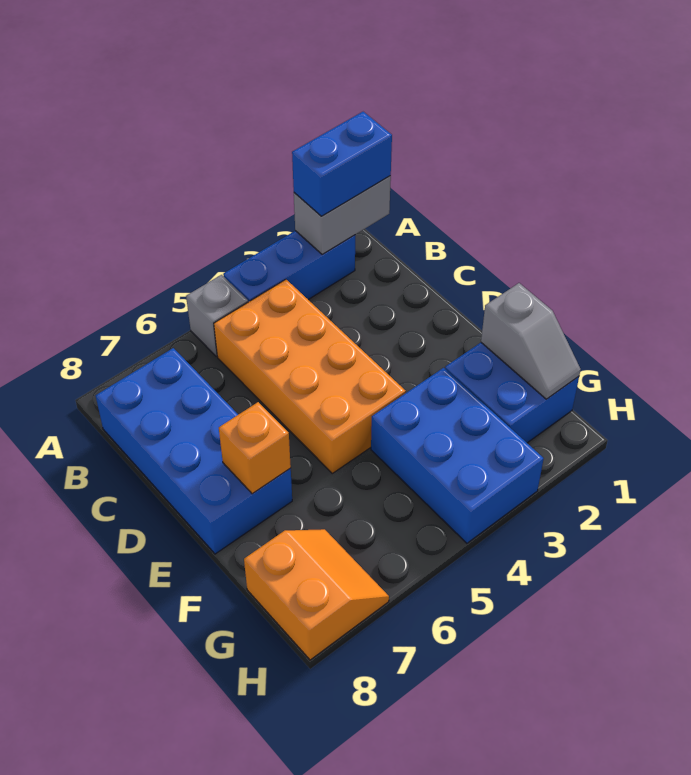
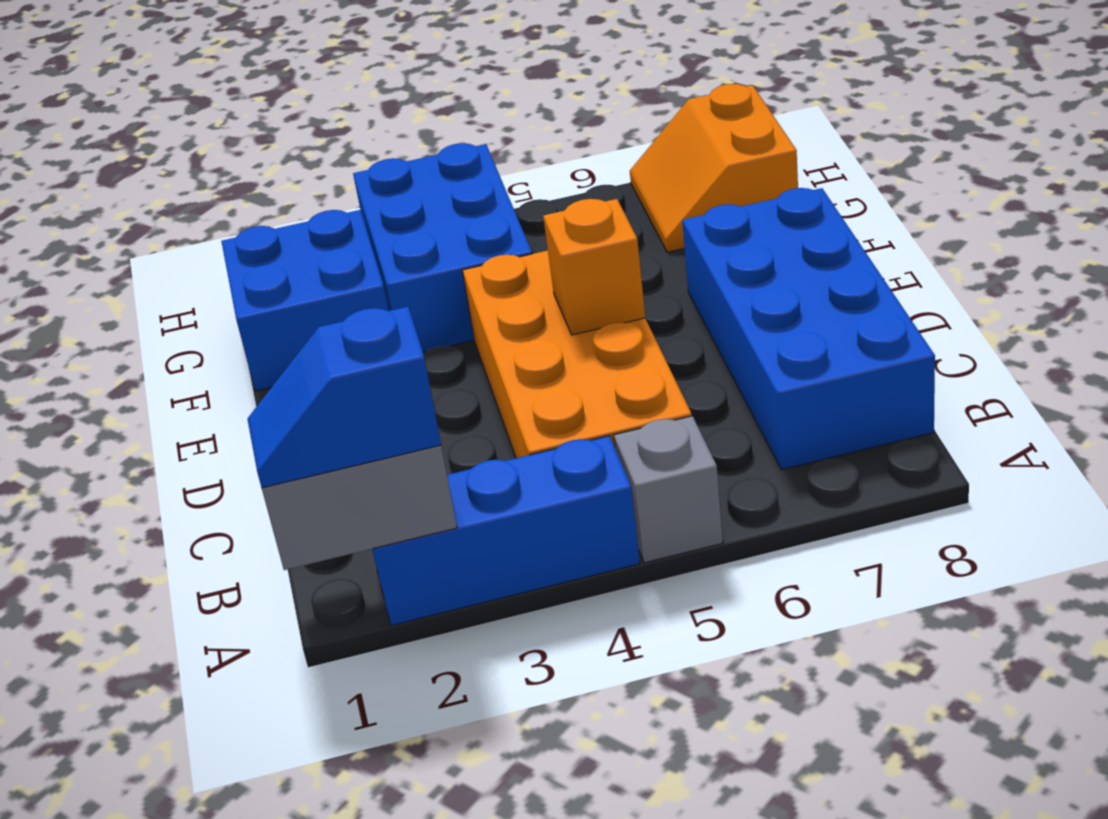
blue brick A1:A2 level 3 -> blue slope A1:A2 level 3 top 2
orange brick E7 level 2 -> orange brick D5 level 2
grey slope F1:G1 level 2 top F -> none

